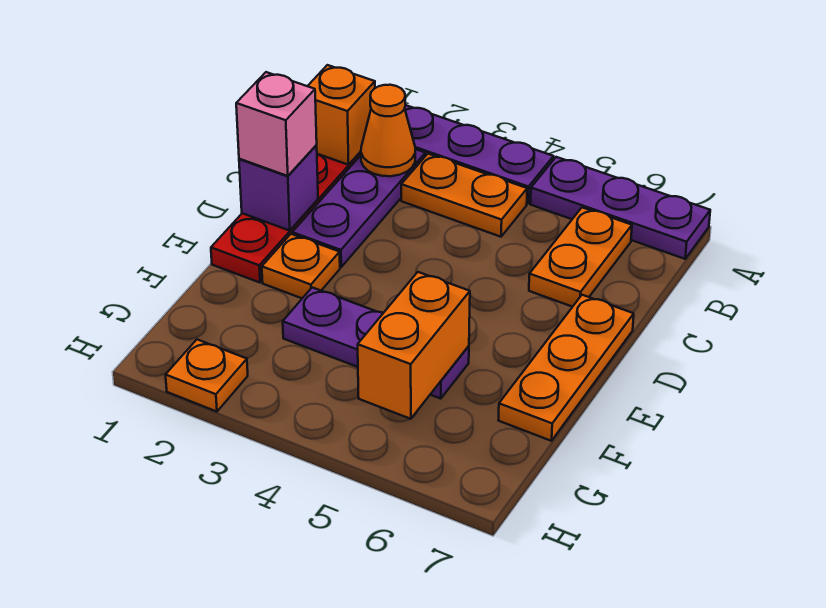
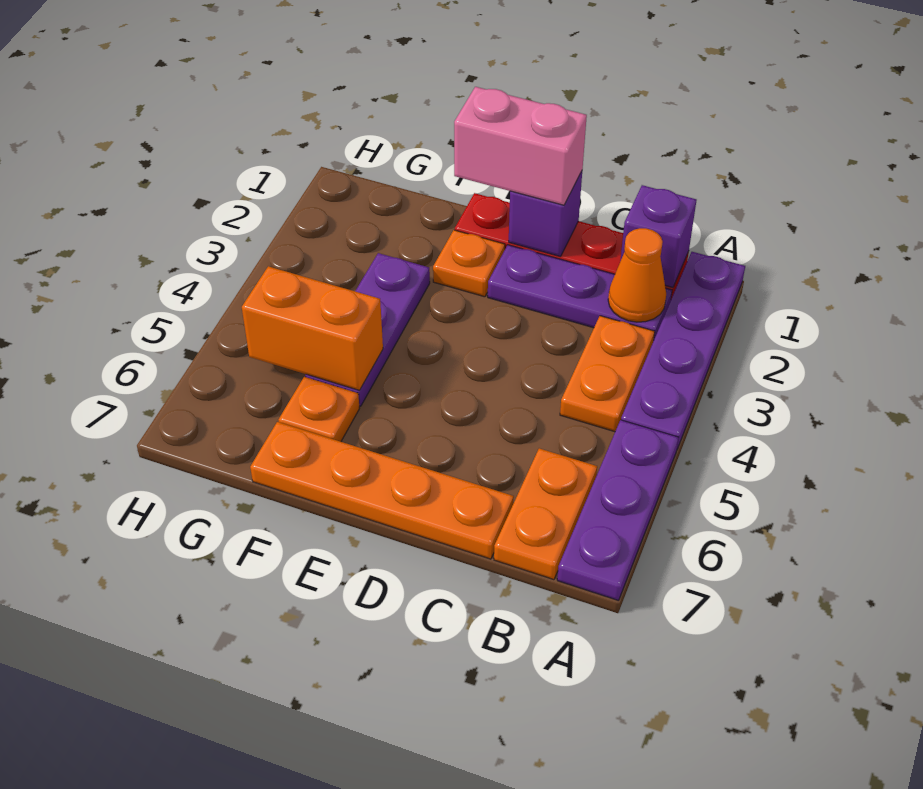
orange brick B1 level 2 -> purple brick B1 level 2
orange plate B6:C6 level 1 -> orange plate B6:B7 level 1
pink brick D1 level 3 -> pink brick D1:E1 level 3
orange plate D7:F7 level 1 -> orange plate C7:F7 level 1
orange plate H2 level 1 -> orange plate F6 level 1

